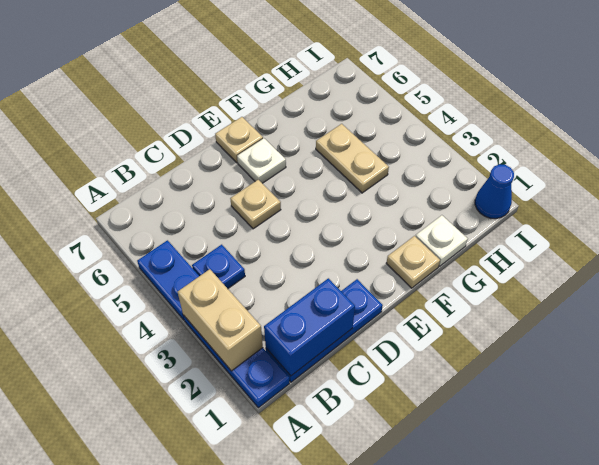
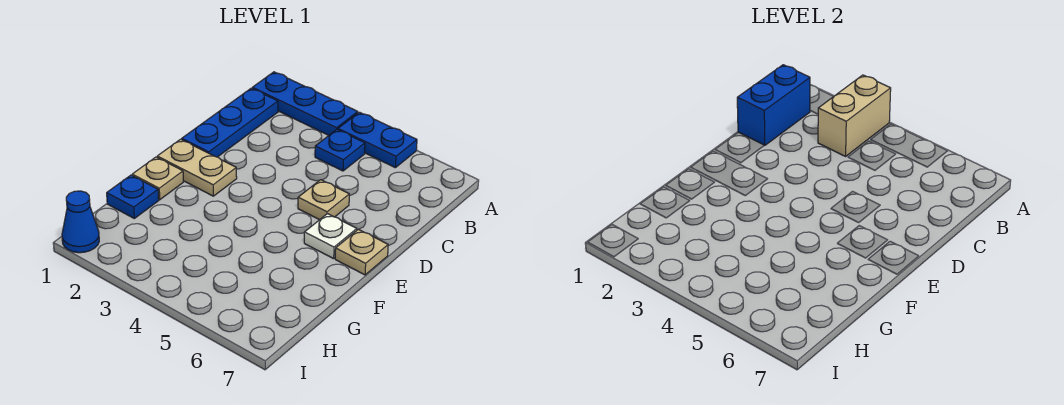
tan brick A2:A3 level 2 -> tan brick A3:B3 level 2
white plate G1 level 1 -> blue plate G1 level 1
tan plate G4:G5 level 1 -> tan plate E1:E2 level 1

